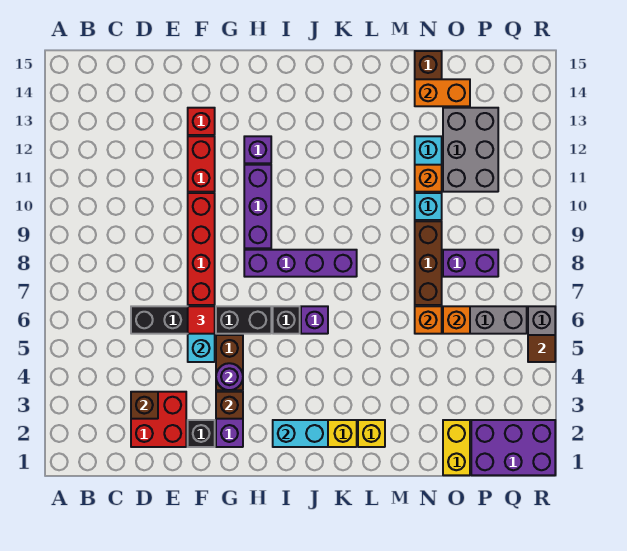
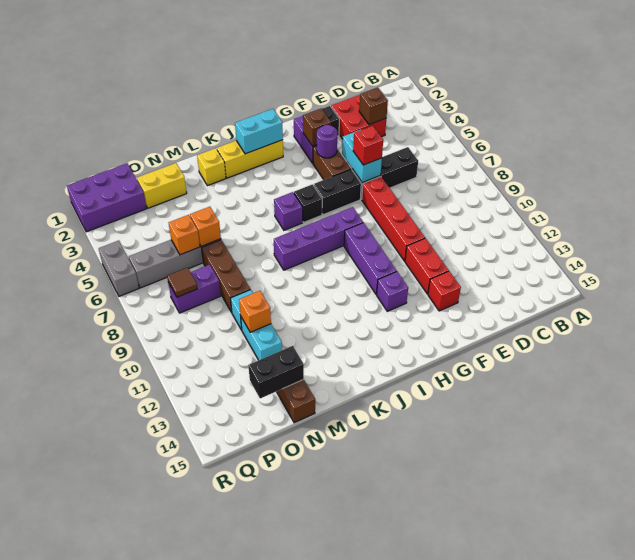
red tile F6 level 3 -> red brick F6 level 3
orange brick N14:O14 level 2 -> black brick N14:O14 level 2
yellow brick O1:O2 level 1 -> yellow brick N2:O2 level 1
grey brick O11:P13 level 1 -> none
brown tile R5 level 2 -> brown tile P8 level 2

